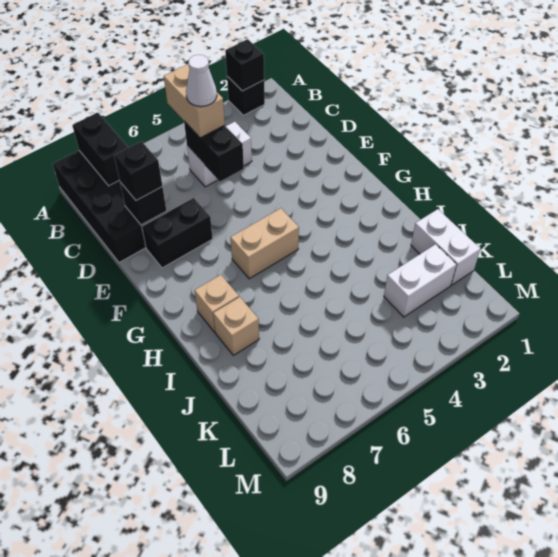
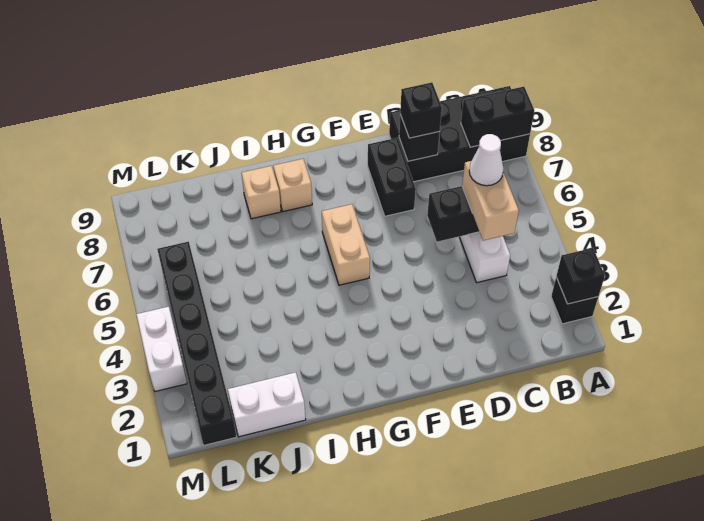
tan brick B5:C5 level 3 -> tan brick C4:C5 level 3
white brick K2:K3 level 1 -> white brick M3:M4 level 1
none -> black brick L1:L6 level 1

